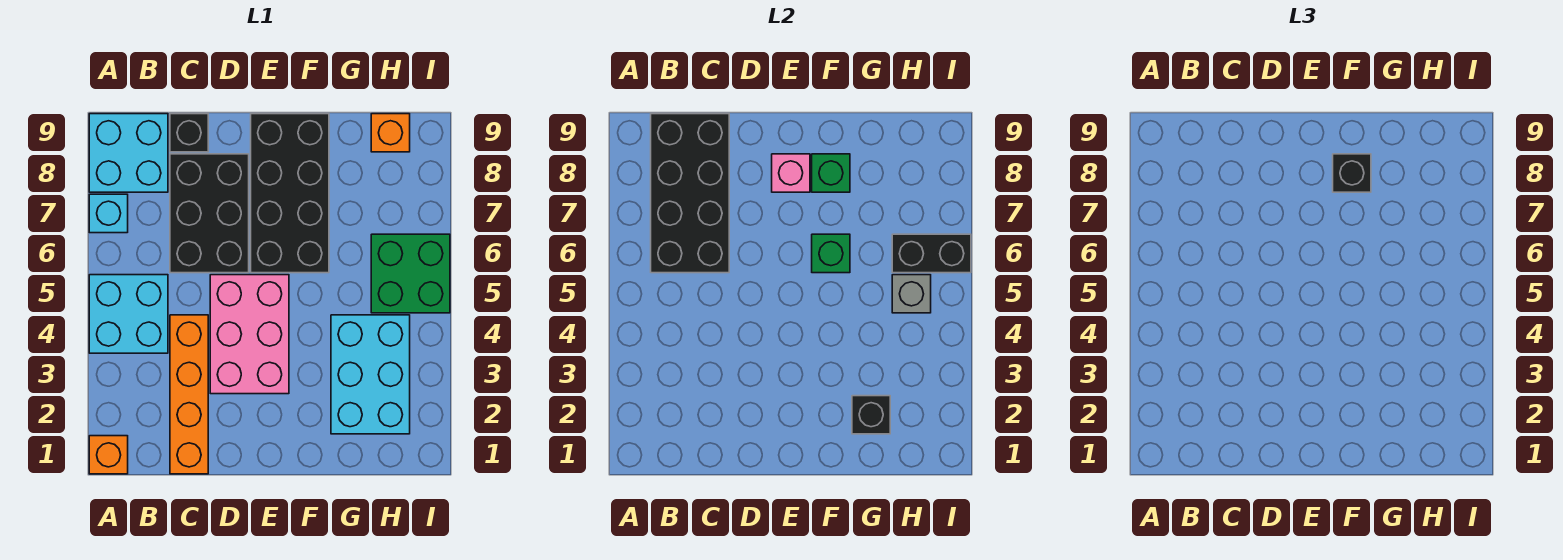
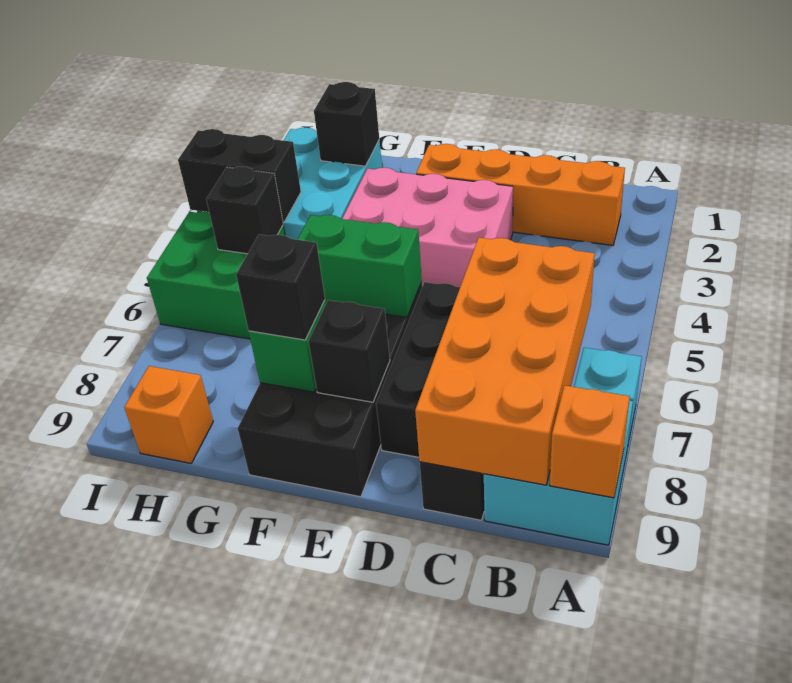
orange brick A1 level 1 -> orange brick A9 level 2
cyan brick A4:B5 level 1 -> none
black brick B6:C9 level 2 -> orange brick B6:C9 level 2
orange brick C1:C4 level 1 -> orange brick B2:E2 level 1
pink brick D3:E5 level 1 -> pink brick D3:F4 level 1
pink brick E8 level 2 -> black brick E8 level 2
green brick F6 level 2 -> green brick E6:F6 level 2
grey brick H5 level 2 -> black brick H5 level 2
black brick H6:I6 level 2 -> black brick H4:I4 level 2

